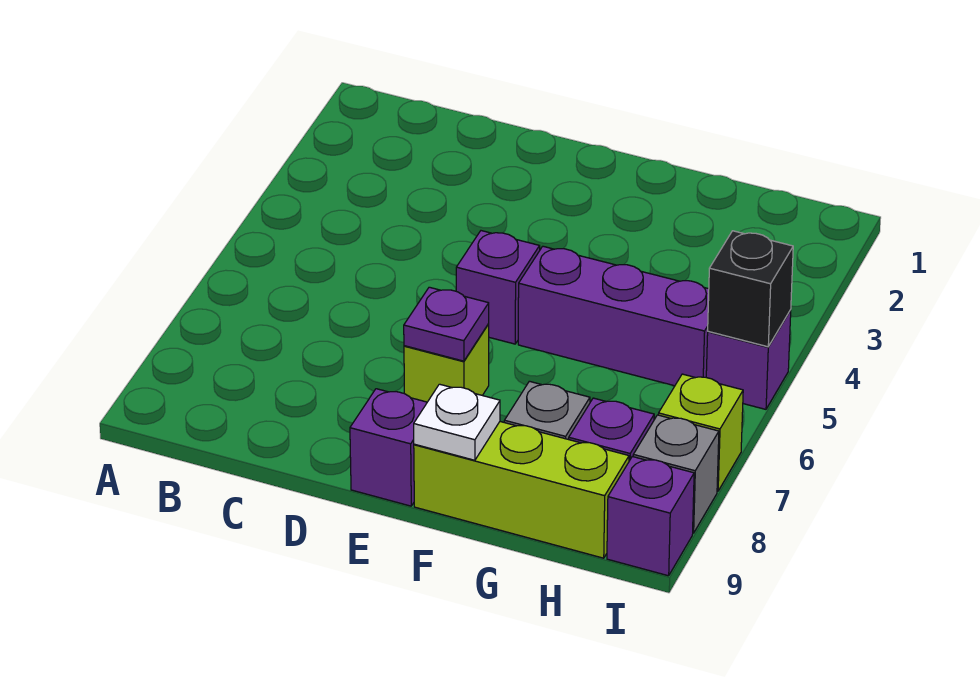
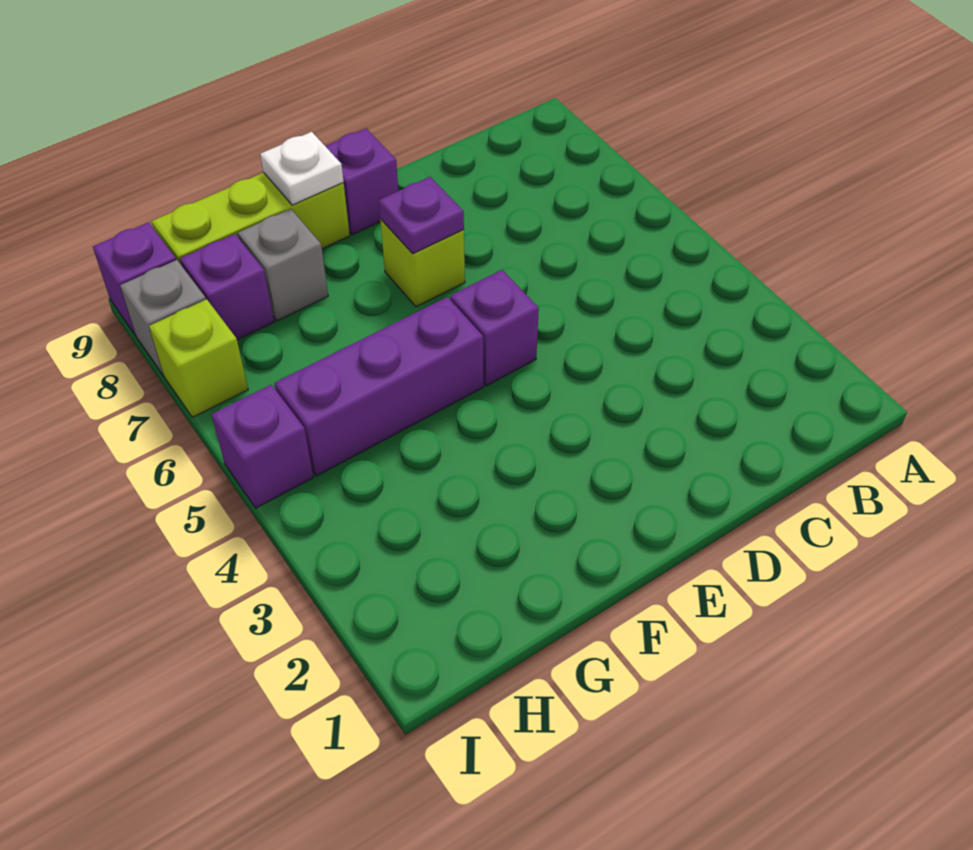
black brick I5 level 2 -> none

